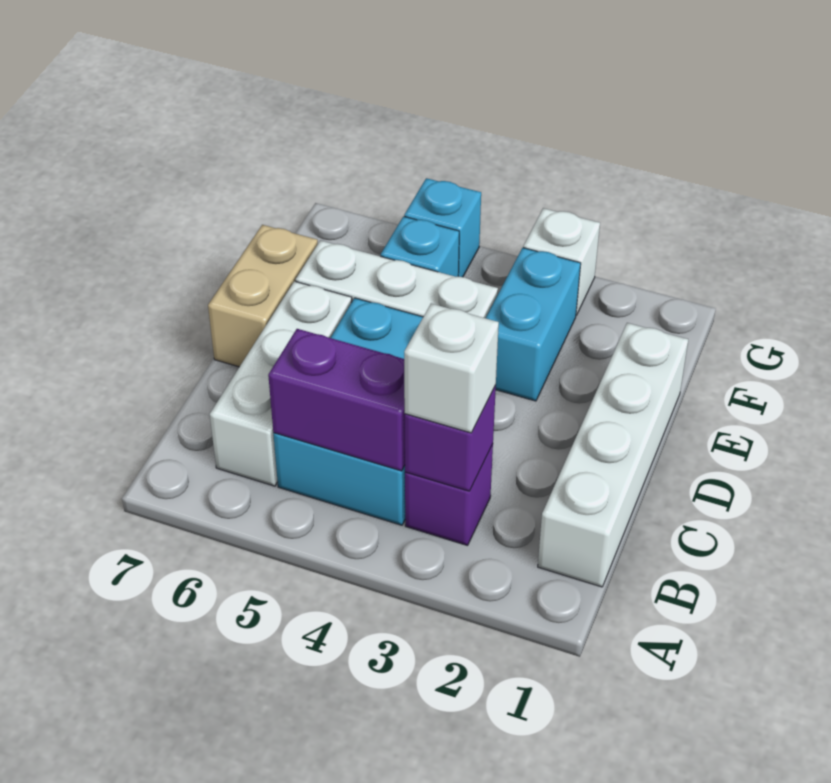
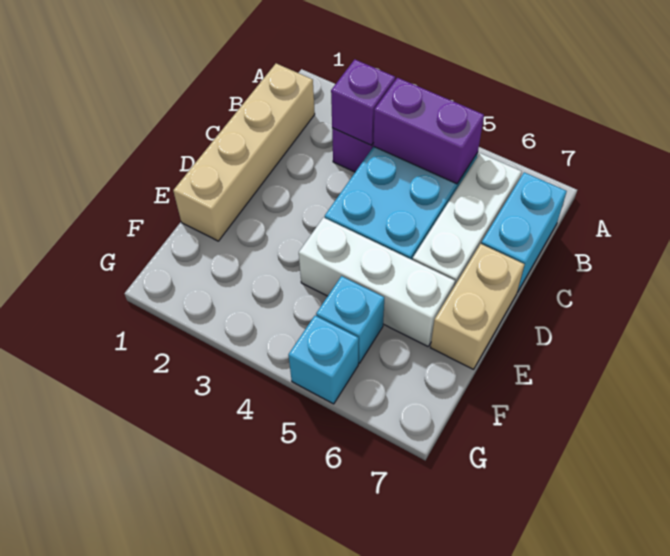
white brick B1:E1 level 1 -> tan brick B1:E1 level 1
white brick B3 level 3 -> none
cyan brick E3:F3 level 1 -> cyan brick B7:C7 level 1
white brick G3 level 1 -> none

